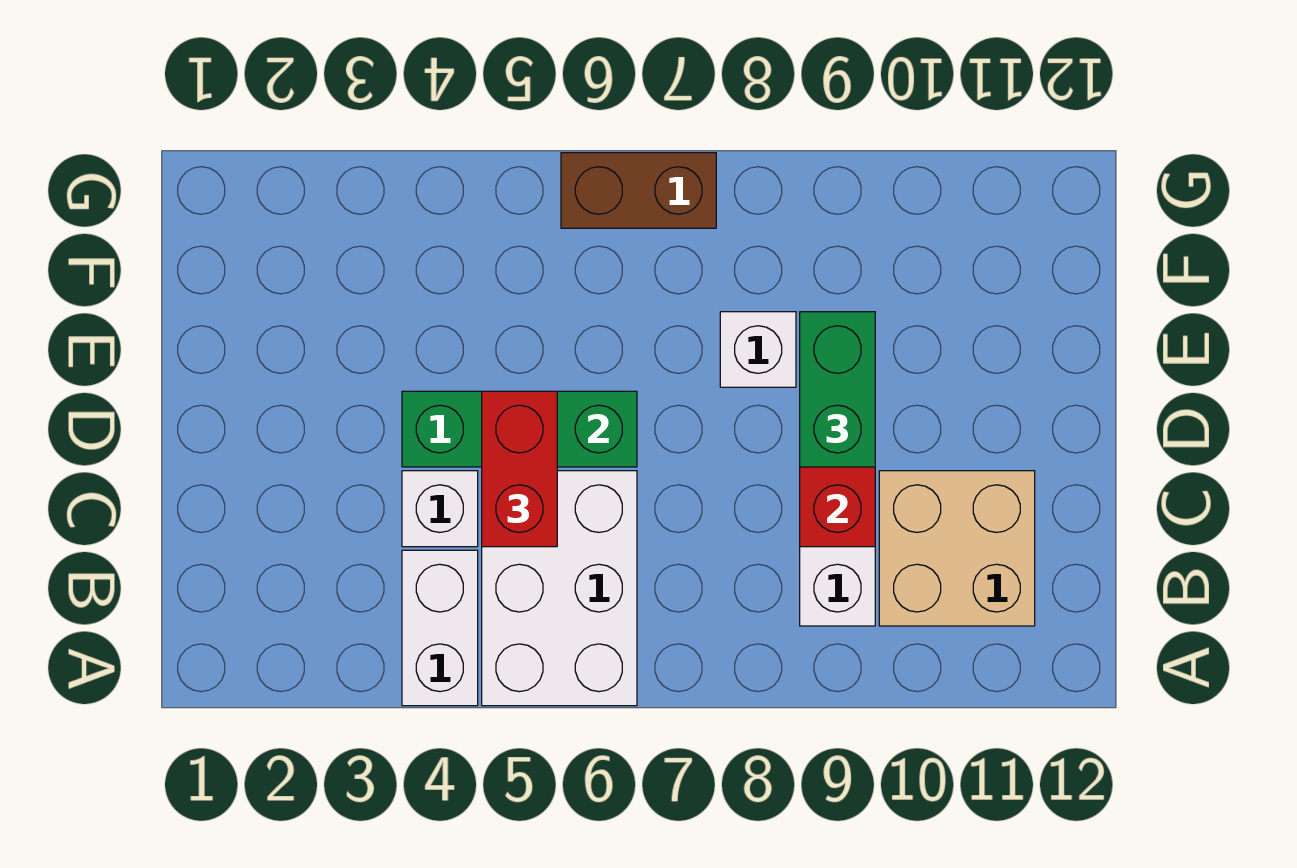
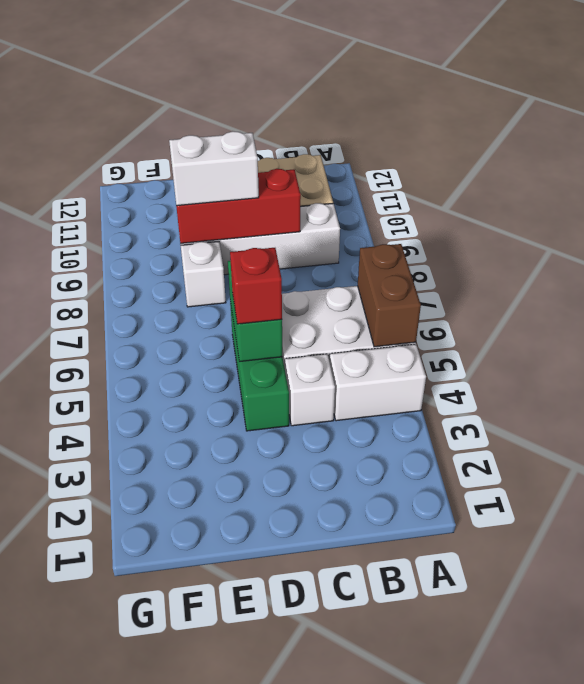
red brick C5:D5 level 3 -> red brick D5 level 3
green brick D9:E9 level 3 -> white brick D9:E9 level 3
brown brick G6:G7 level 1 -> brown brick A5:A6 level 2

